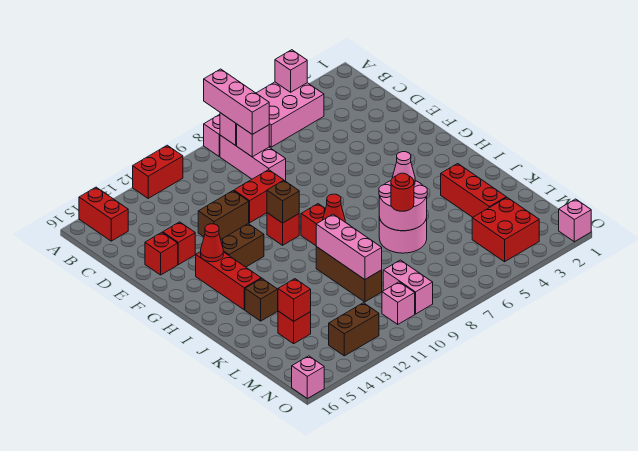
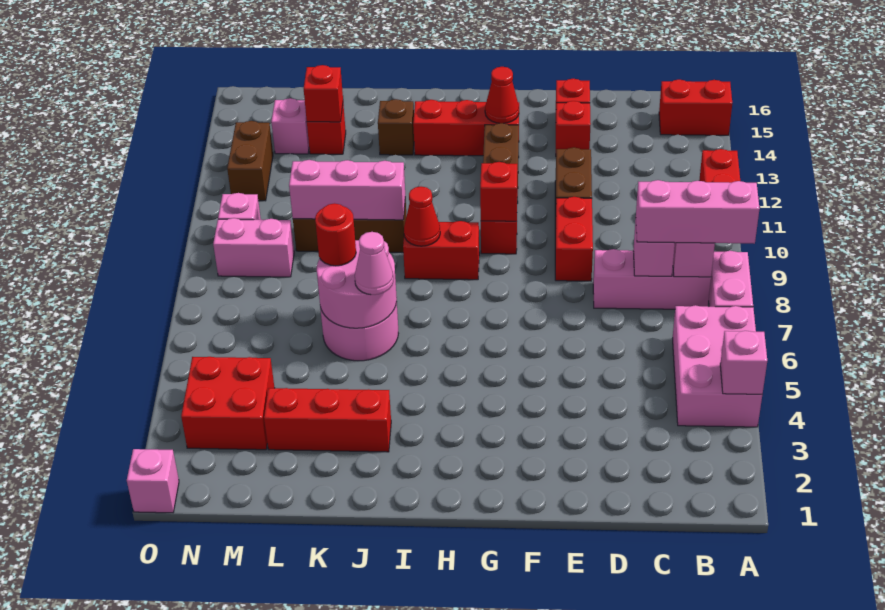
brown brick G10 level 2 -> red brick G10 level 2
pink brick O16 level 1 -> pink brick M14 level 1

